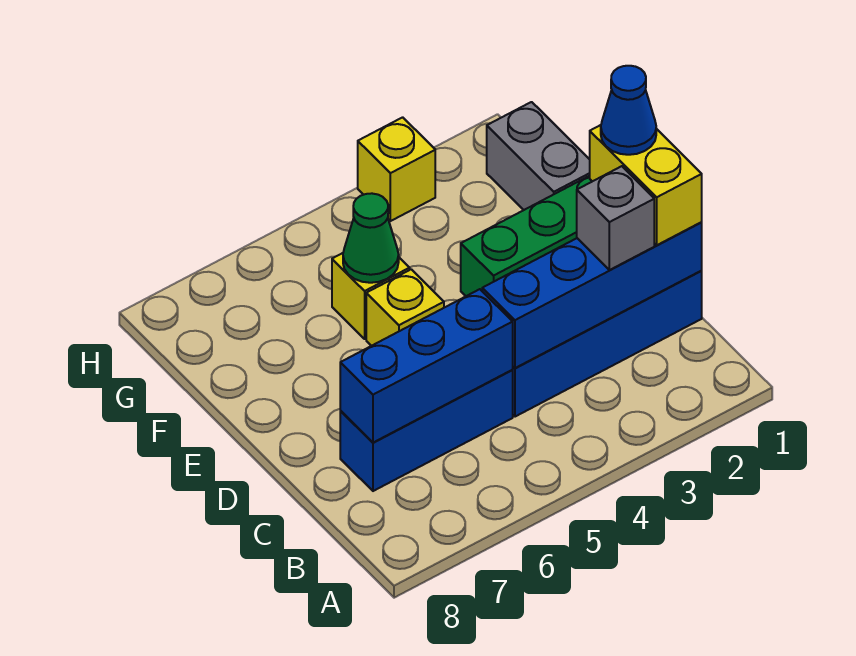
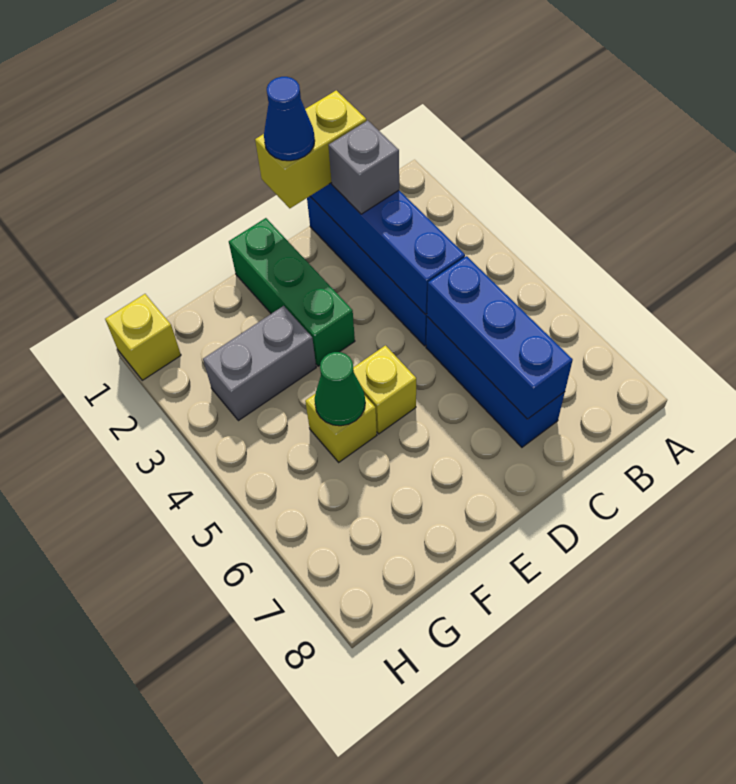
grey brick F1:G1 level 1 -> grey brick F3:G3 level 1
yellow brick H3 level 1 -> yellow brick H1 level 1

